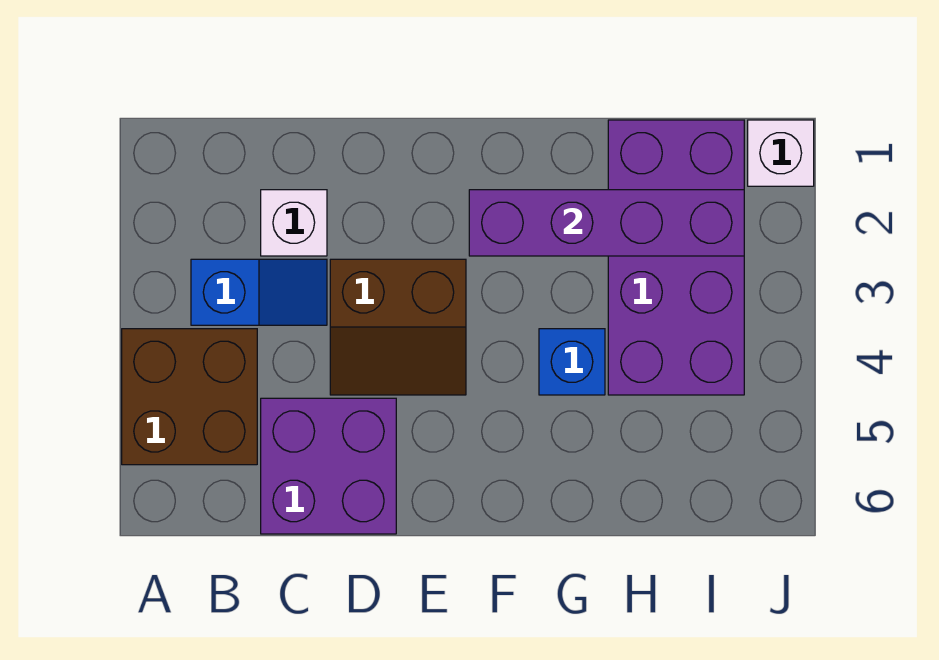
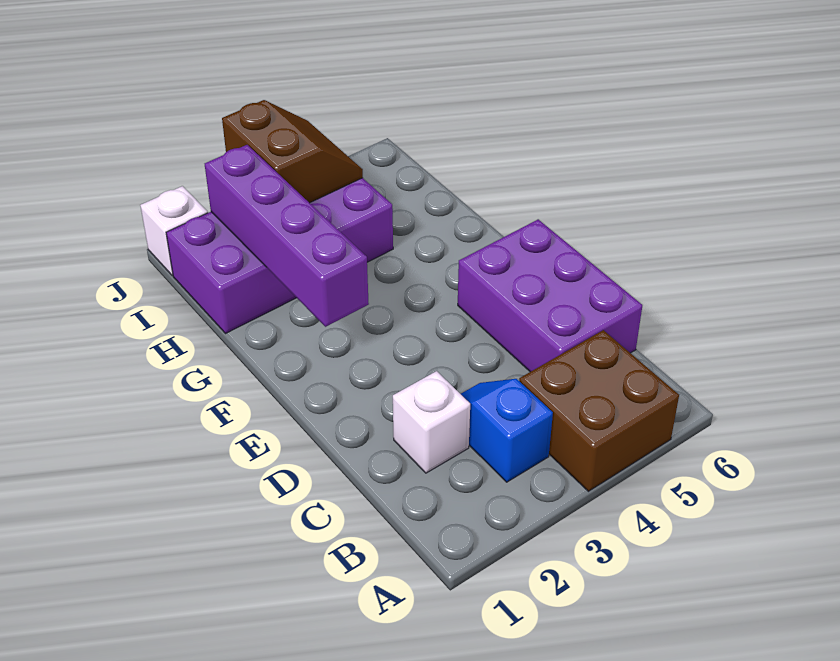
purple brick C5:D6 level 1 -> purple brick C5:E6 level 1
brown slope D3:E4 level 1 top 3 -> brown slope I3:J4 level 2 top 3
blue brick G4 level 1 -> none

